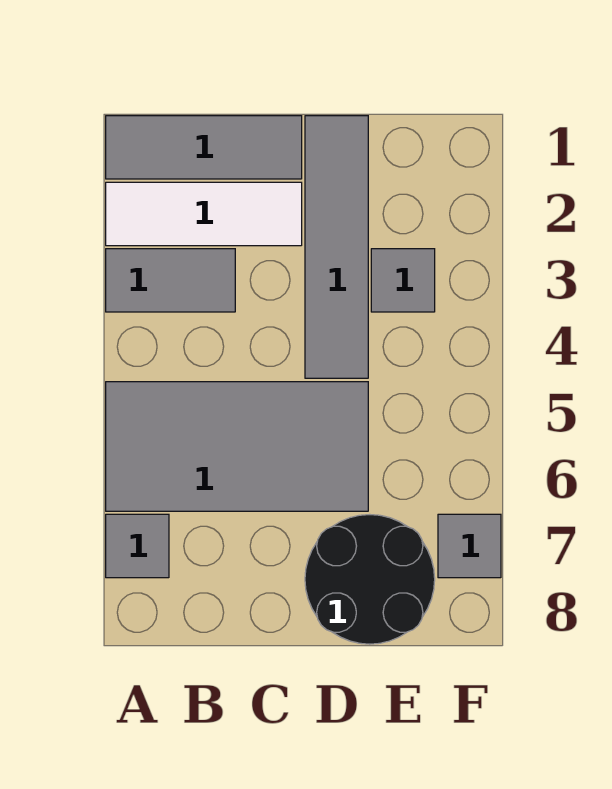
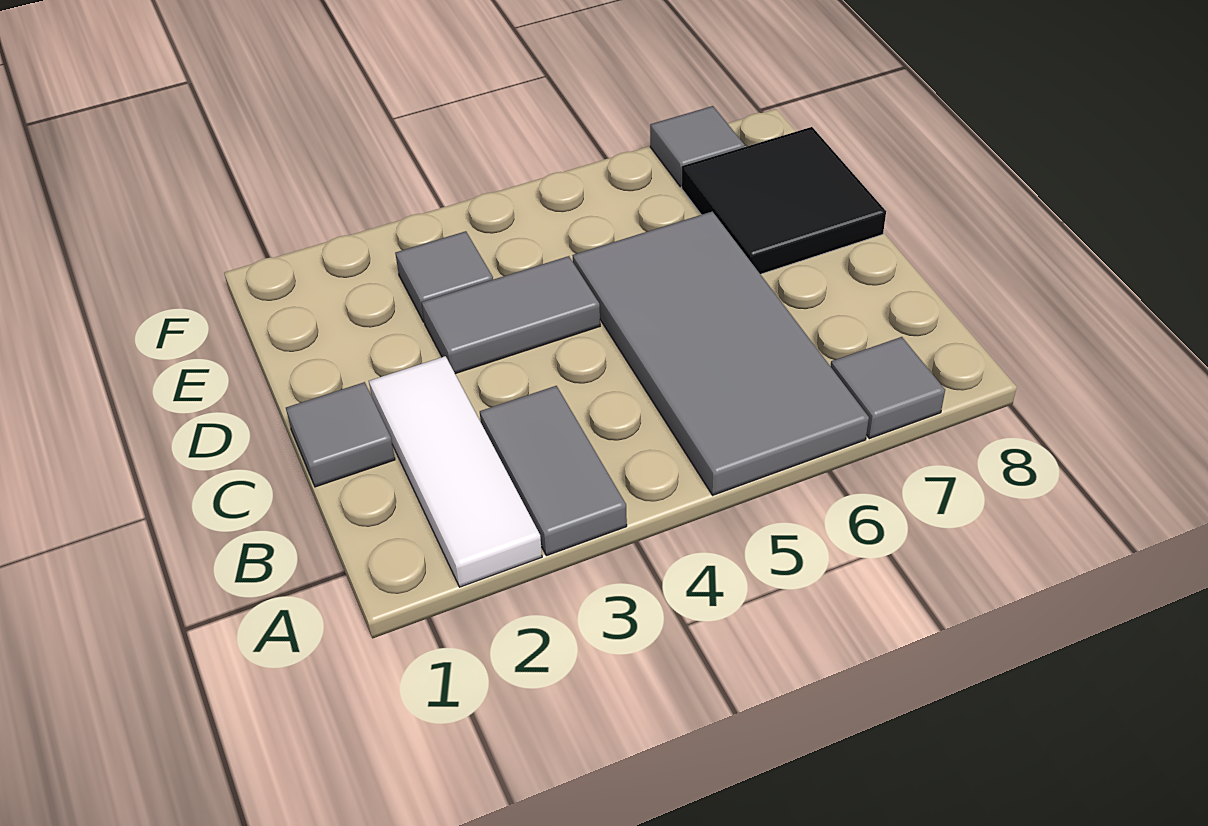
grey tile A1:C1 level 1 -> grey tile C1 level 1
grey tile D1:D4 level 1 -> grey tile D3:D4 level 1
black round brick D7:E8 level 1 -> black tile D7:E8 level 1

